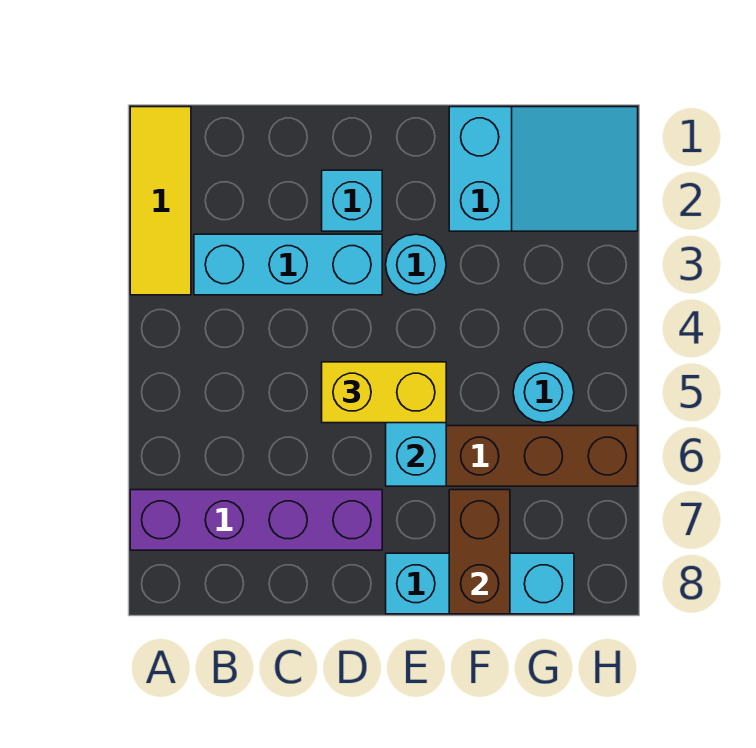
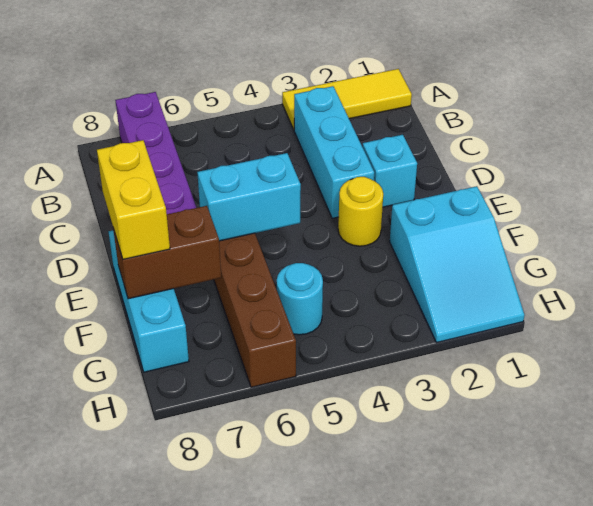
yellow brick D5:E5 level 3 -> yellow brick E8:F8 level 3
cyan round brick E3 level 1 -> yellow round brick E3 level 1

